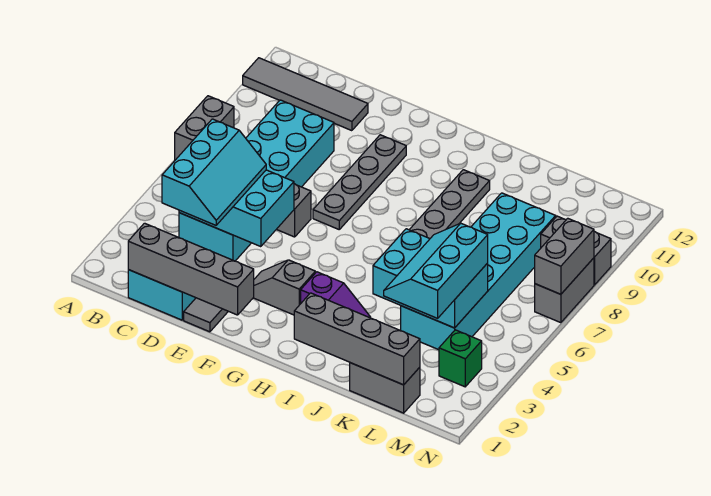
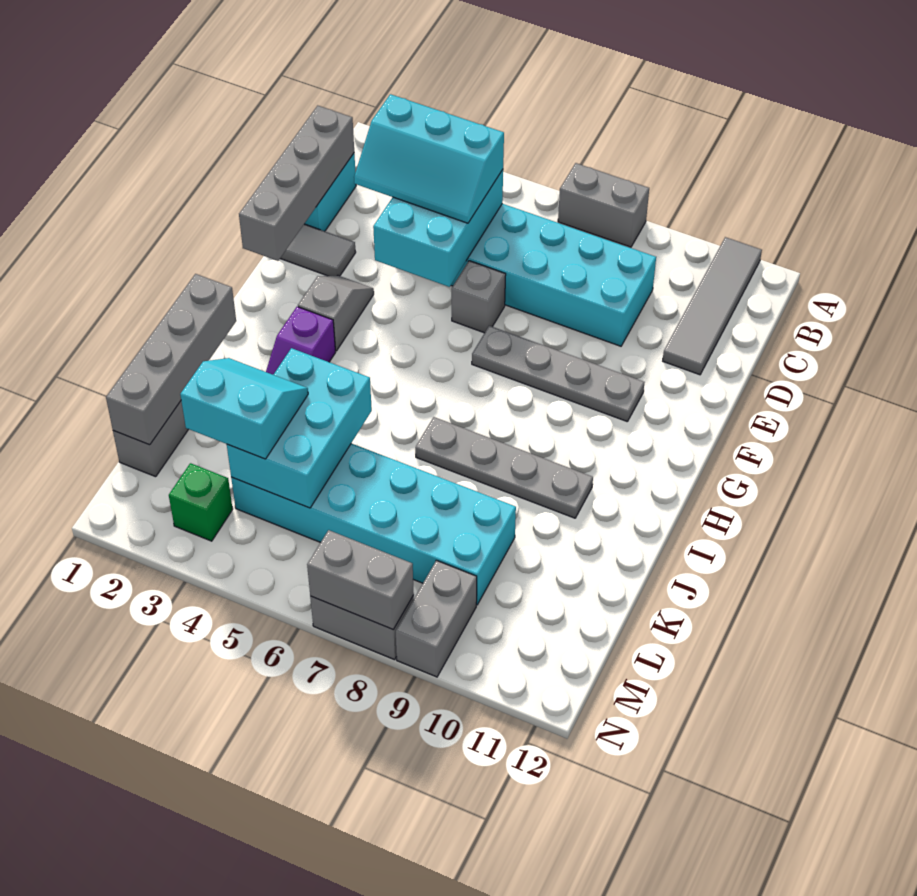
cyan slope K3:L5 level 3 top L -> cyan slope K3:L4 level 3 top L

